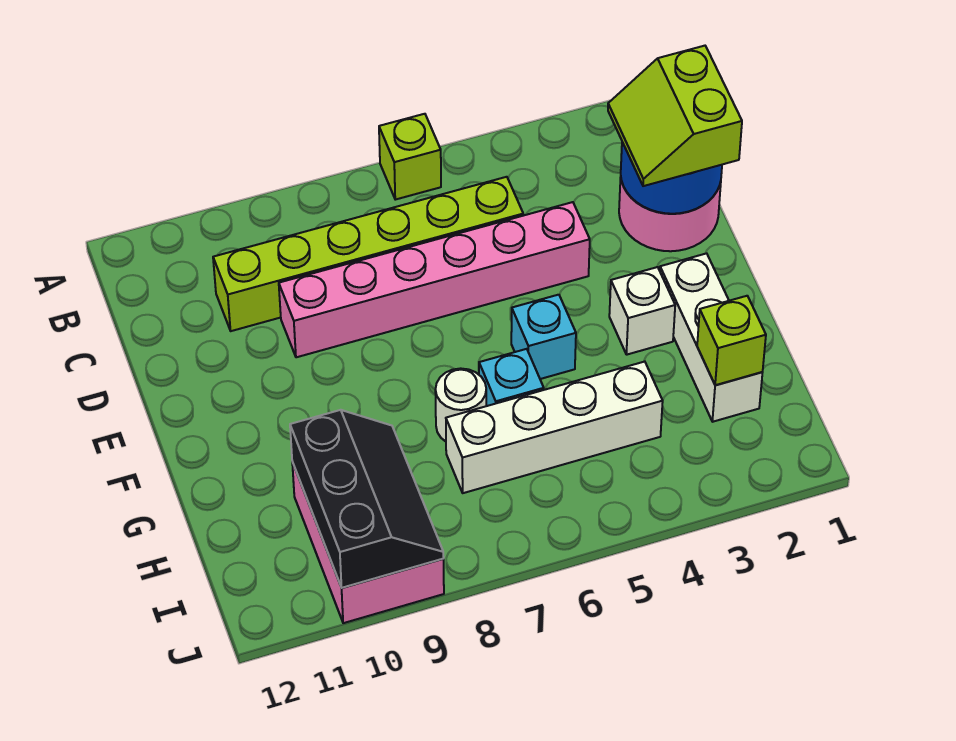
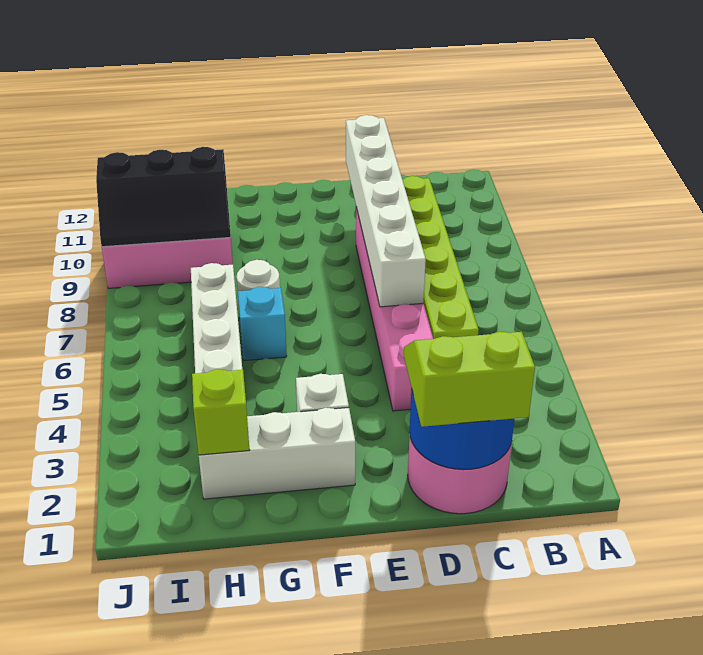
lime brick A6 level 1 -> none
none -> white brick D6:D11 level 2
cyan brick F5 level 1 -> none

